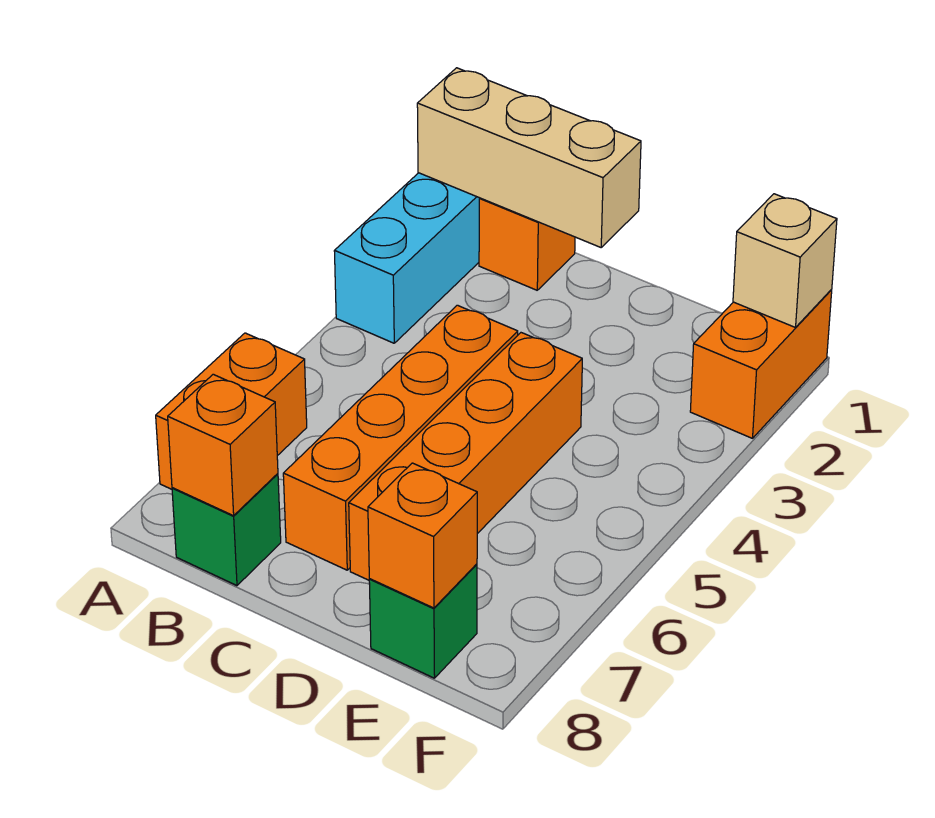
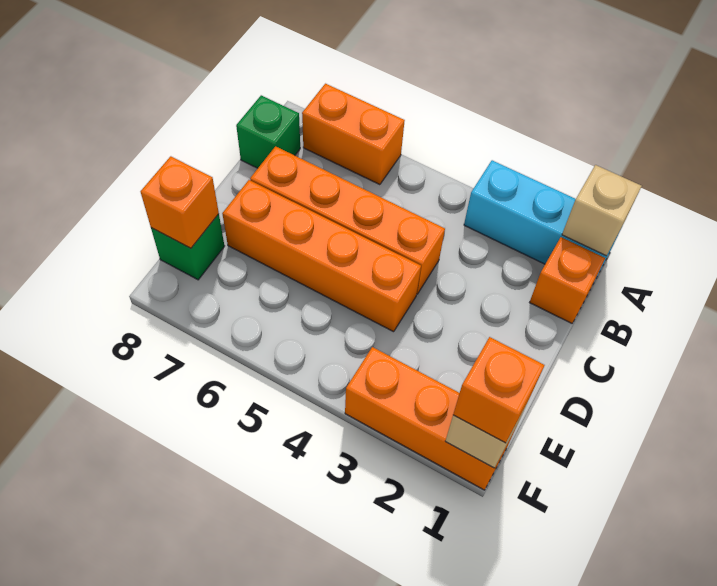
tan brick A1:C1 level 2 -> tan brick A1 level 2
orange brick B8 level 2 -> orange brick F1 level 3
orange brick F1:F2 level 1 -> orange brick F1:F3 level 1

